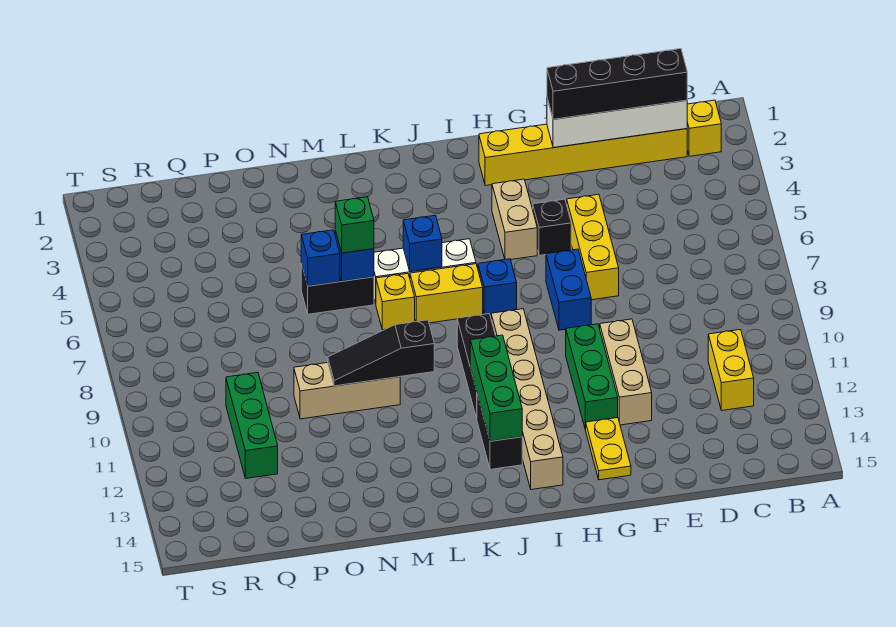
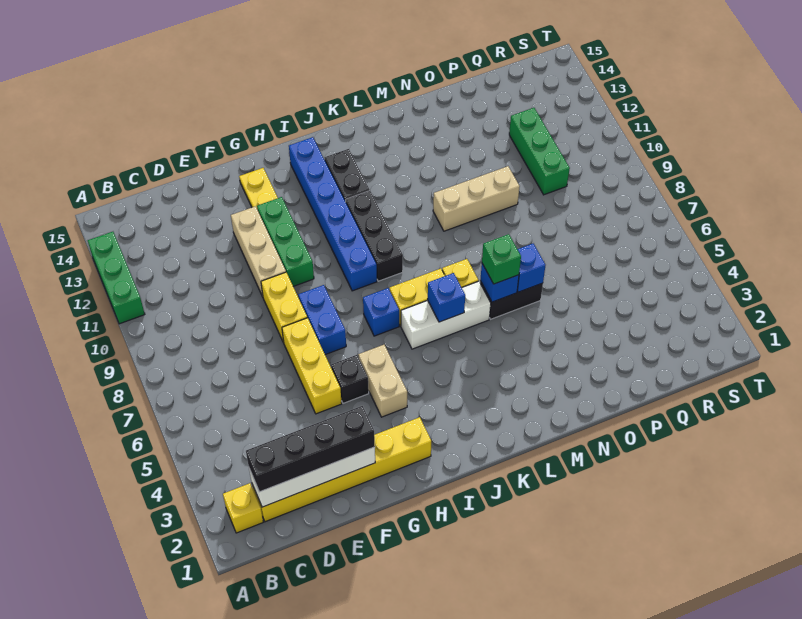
yellow brick C11:C12 level 1 -> yellow brick F8:F9 level 1
tan brick I9:I14 level 1 -> blue brick I9:I14 level 1
green brick J11:J13 level 2 -> green brick A11:A13 level 1
black slope L10:N10 level 2 top L -> none

